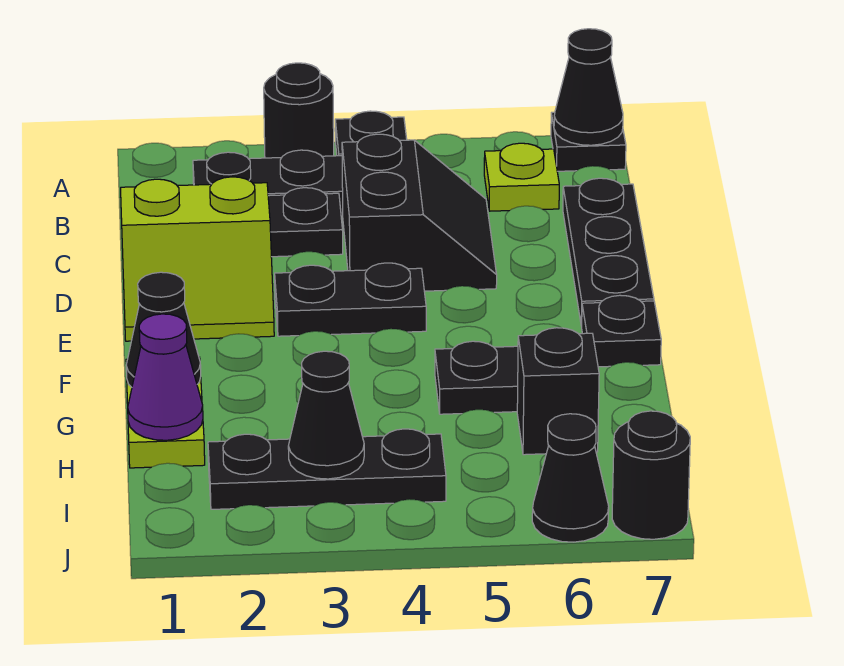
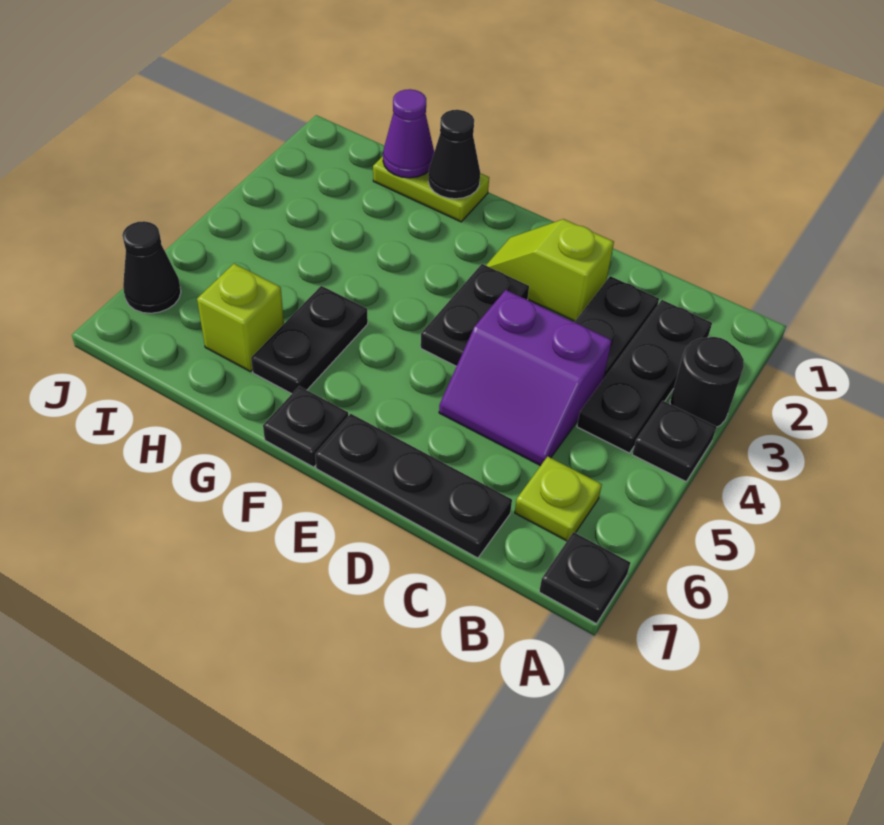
black cone A7 level 2 -> none
black slope C4:D5 level 1 top 4 -> purple slope C4:D5 level 1 top 4
lime slope D1:E2 level 1 top D -> lime slope D2:E2 level 1 top D
black brick H6 level 1 -> lime brick H6 level 1
black plate I2:I4 level 1 -> none
black cone I3 level 2 -> none
black round brick J7 level 1 -> none

